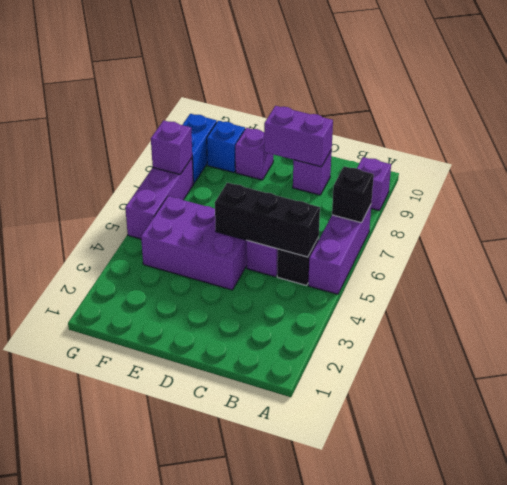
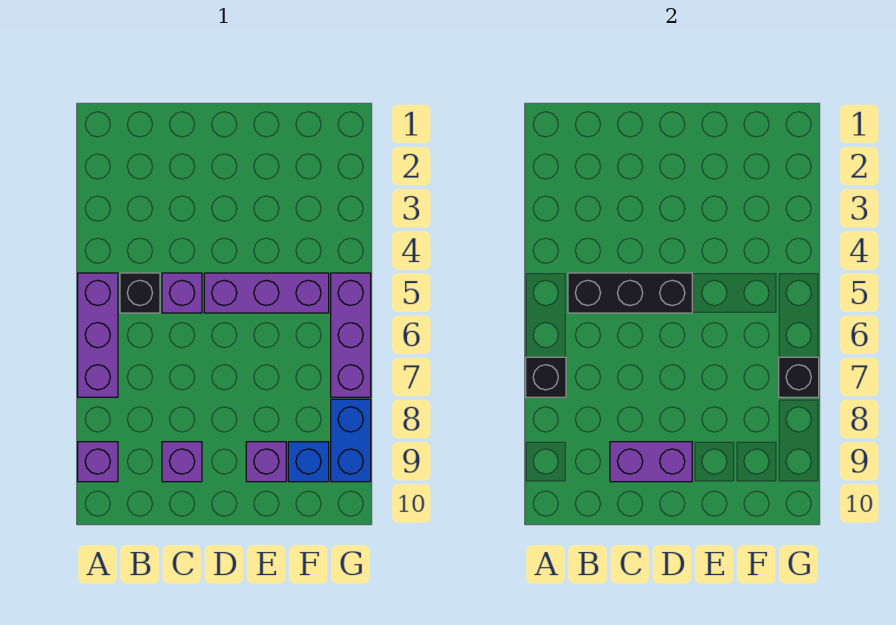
purple brick D4:F5 level 1 -> purple brick D5:F5 level 1
purple brick G7 level 2 -> black brick G7 level 2

